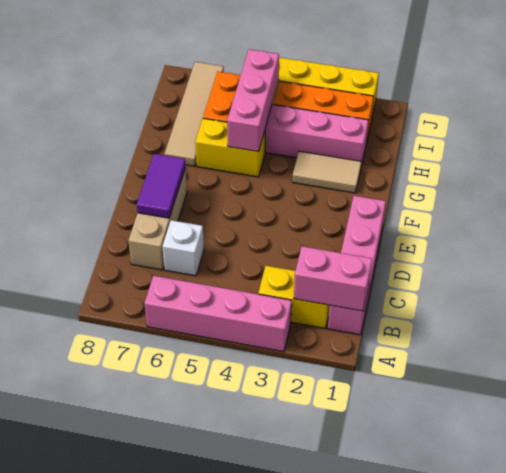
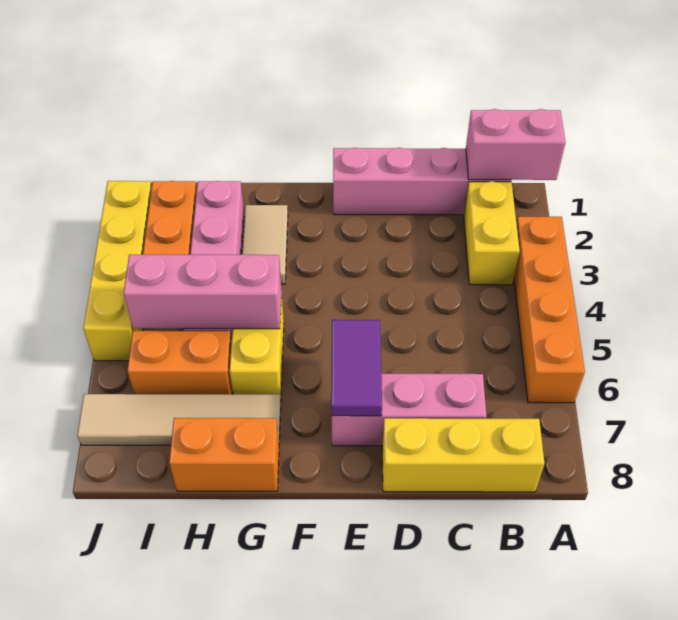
pink brick A3:A6 level 1 -> orange brick A3:A6 level 1
pink brick B1:B2 level 2 -> pink brick A1:B1 level 2
none -> yellow brick B8:D8 level 1
white brick C6 level 1 -> none
tan brick C7:E7 level 1 -> pink brick C7:E7 level 1
purple tile D7:E7 level 2 -> purple tile E6:E7 level 2
none -> orange brick G8:H8 level 1

